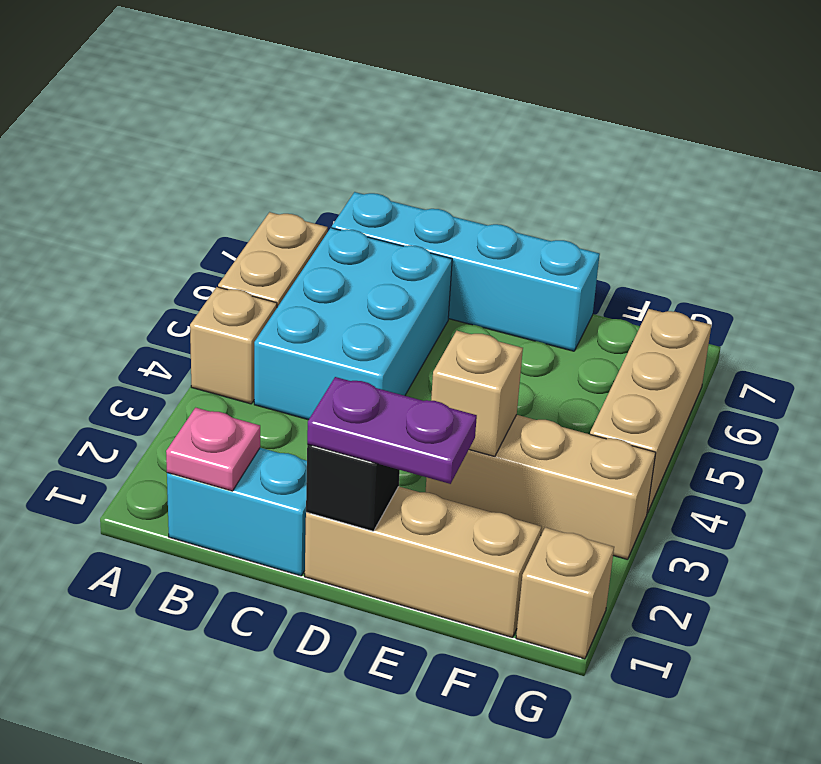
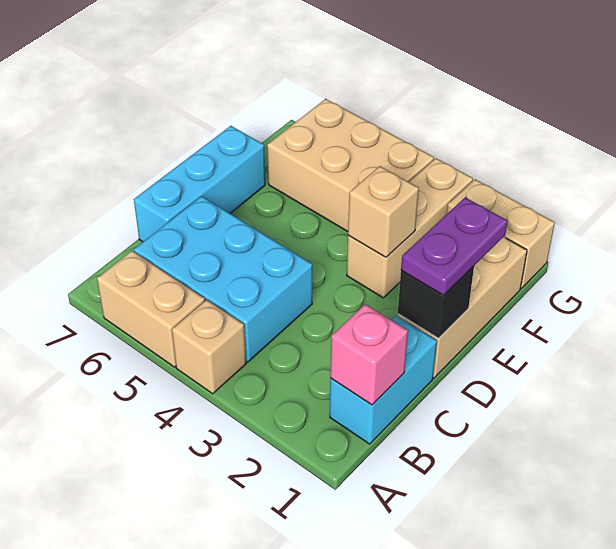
pink plate B1 level 2 -> pink brick B1 level 2
cyan brick B7:E7 level 1 -> cyan brick C7:E7 level 1
tan brick G1 level 1 -> tan brick G1:G2 level 1
tan brick G4:G6 level 1 -> tan brick F4:G6 level 1

